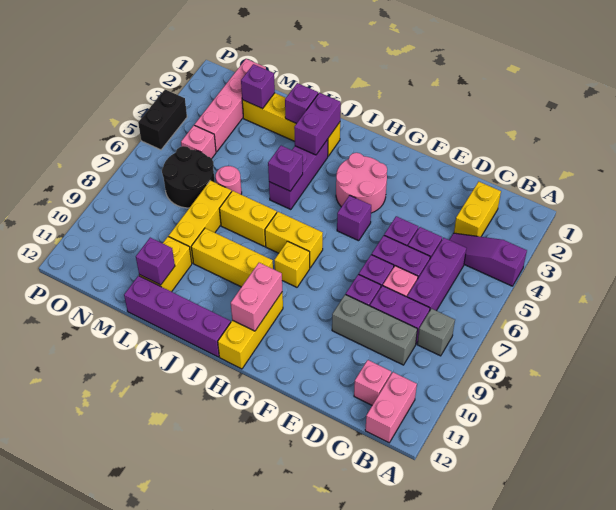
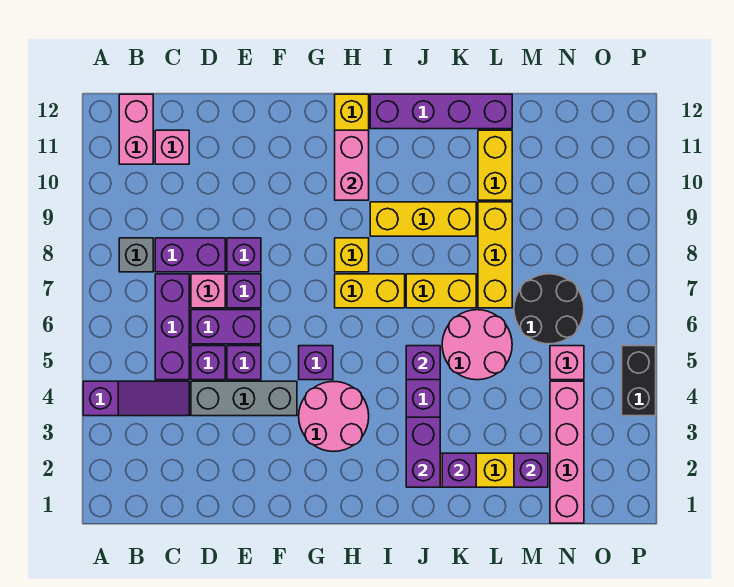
yellow brick C2:C3 level 1 -> none
grey brick C9:E9 level 1 -> grey brick D4:F4 level 1
pink round brick L6 level 1 -> pink round brick K5:L6 level 1
purple brick L11 level 2 -> none

